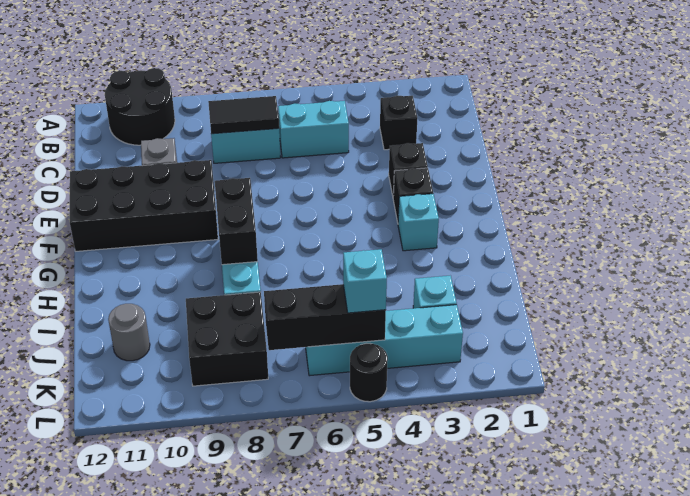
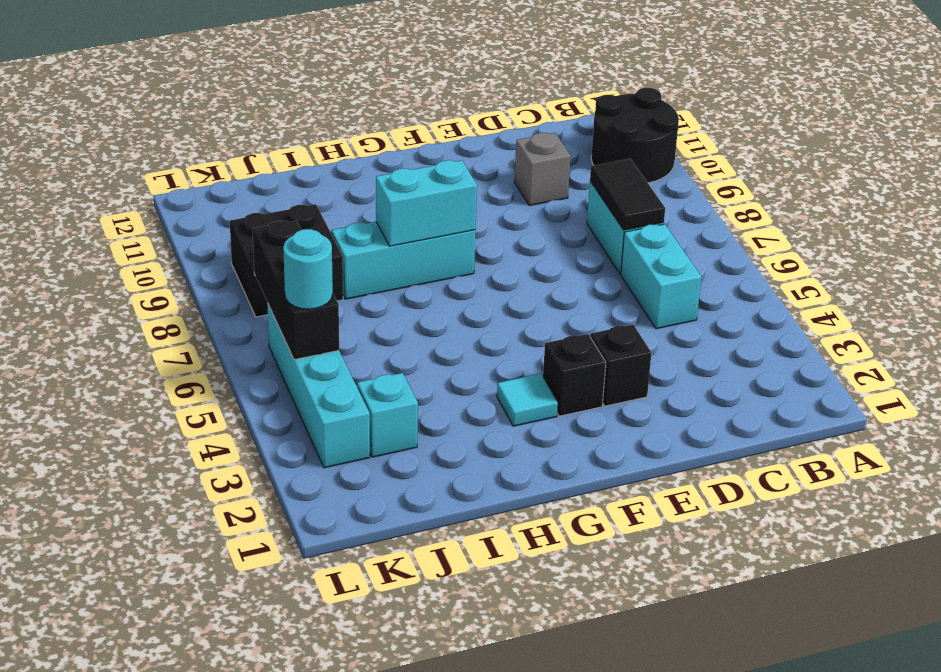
black brick C3 level 1 -> none
black brick E9:F12 level 1 -> none
cyan brick G3 level 1 -> cyan tile G3 level 1
black brick G8:H8 level 2 -> cyan brick G8:H8 level 2
grey round brick J11 level 1 -> none
cyan brick K5 level 3 -> cyan round brick K5 level 3
black round brick L5 level 1 -> none

